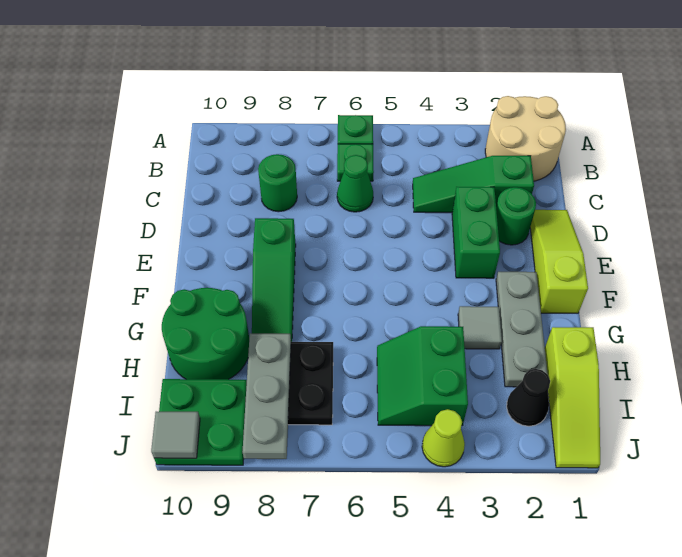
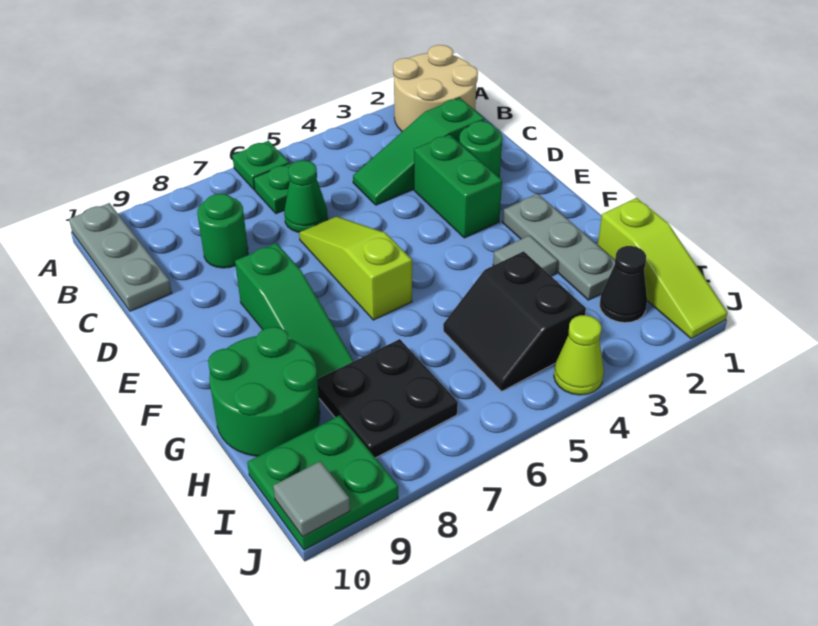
lime slope D1:F1 level 1 top F -> lime slope D6:F6 level 1 top F
green slope H4:I5 level 1 top 4 -> black slope H4:I5 level 1 top 4
grey plate H8:J8 level 2 -> grey plate A10:C10 level 1

